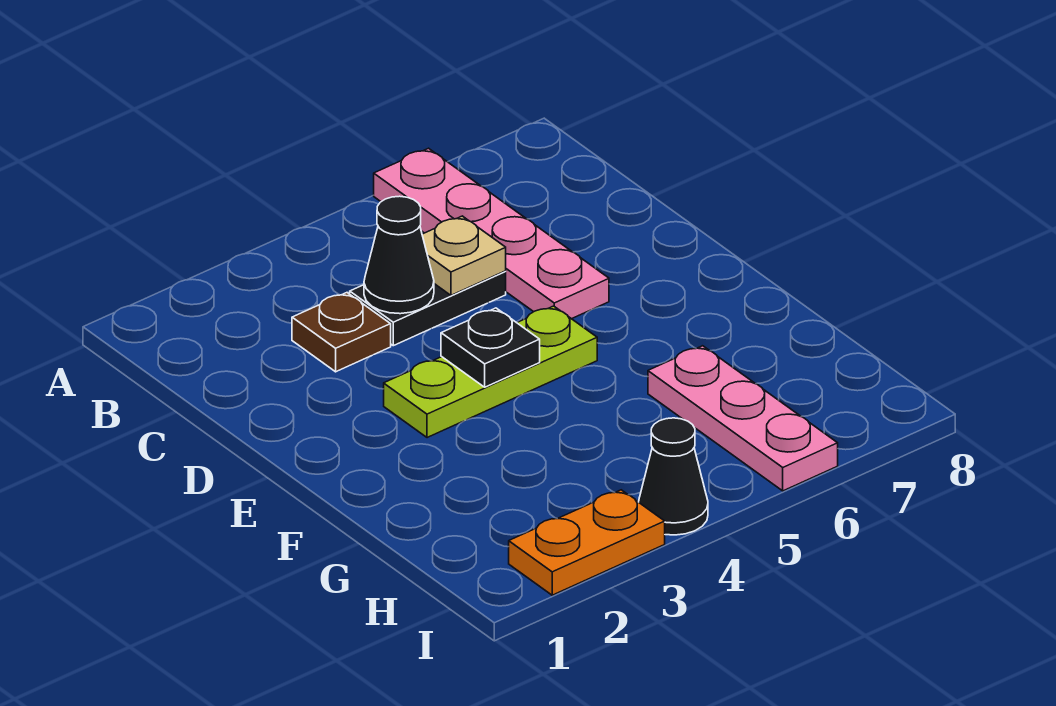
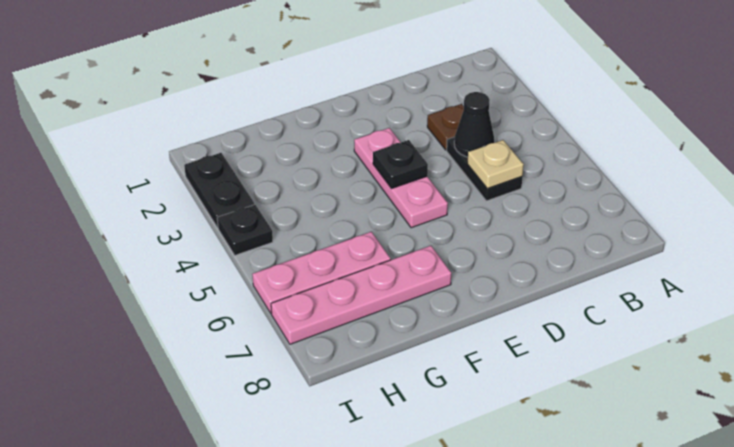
pink plate A6:D6 level 1 -> pink plate F7:I7 level 1
lime plate E3:E5 level 1 -> pink plate E3:E5 level 1
orange plate I2:I3 level 1 -> black plate I2:I3 level 1
black cone I4 level 1 -> black plate I4 level 1

